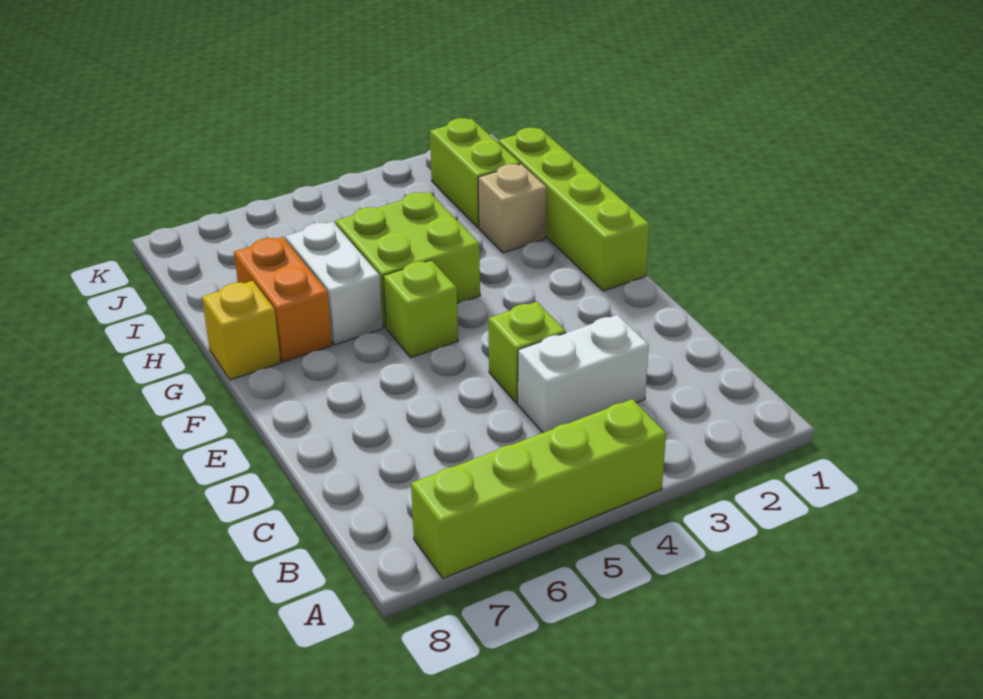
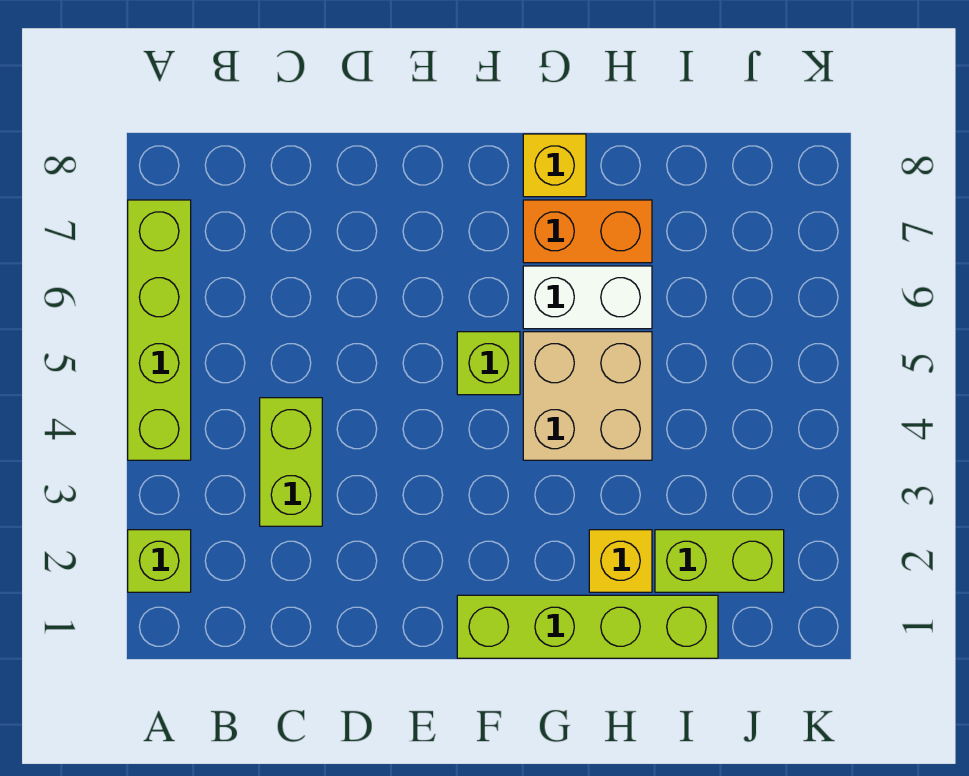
white brick C3:C4 level 1 -> lime brick C3:C4 level 1
lime brick D4 level 1 -> lime brick A2 level 1
lime brick G4:H5 level 1 -> tan brick G4:H5 level 1
tan brick H2 level 1 -> yellow brick H2 level 1

